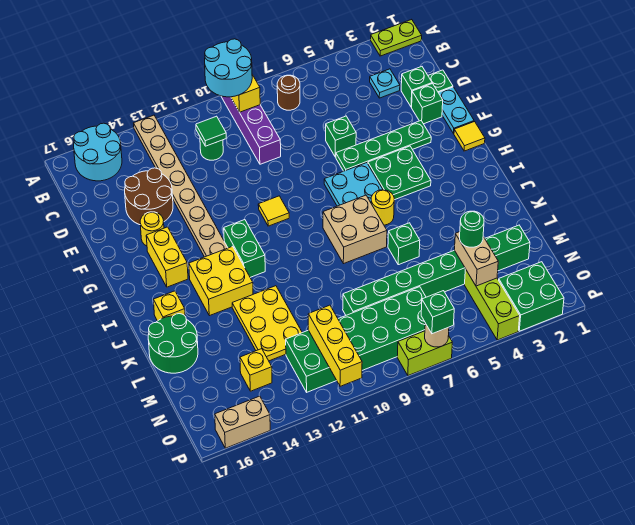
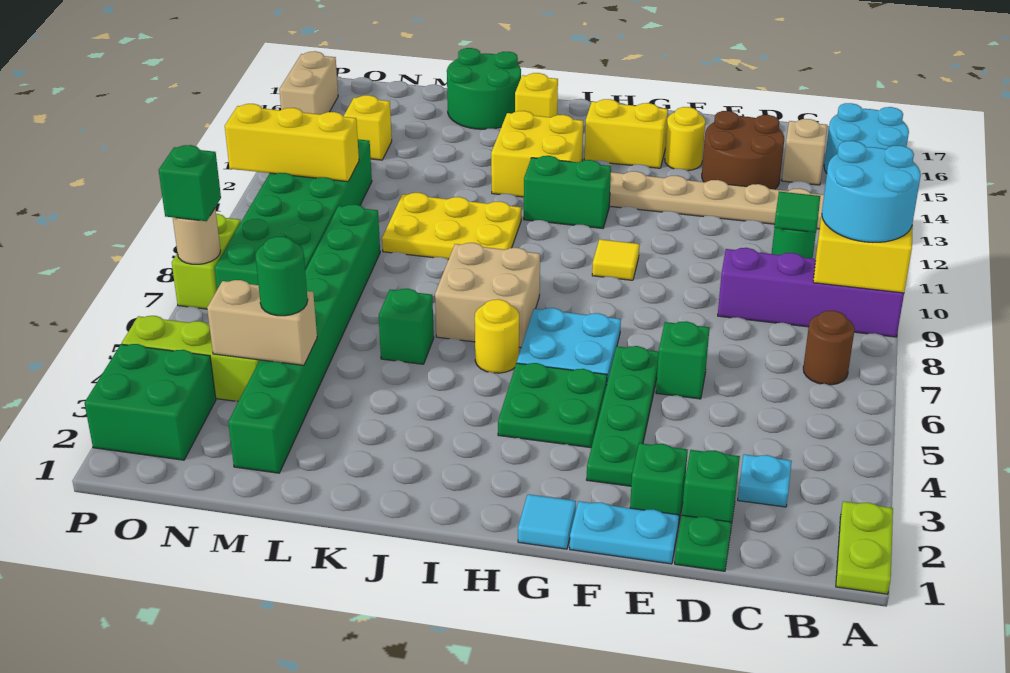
none -> tan brick C15 level 1
yellow tile G1 level 1 -> cyan tile G1 level 1
yellow plate K12:M13 level 1 -> yellow plate J10:L11 level 1

